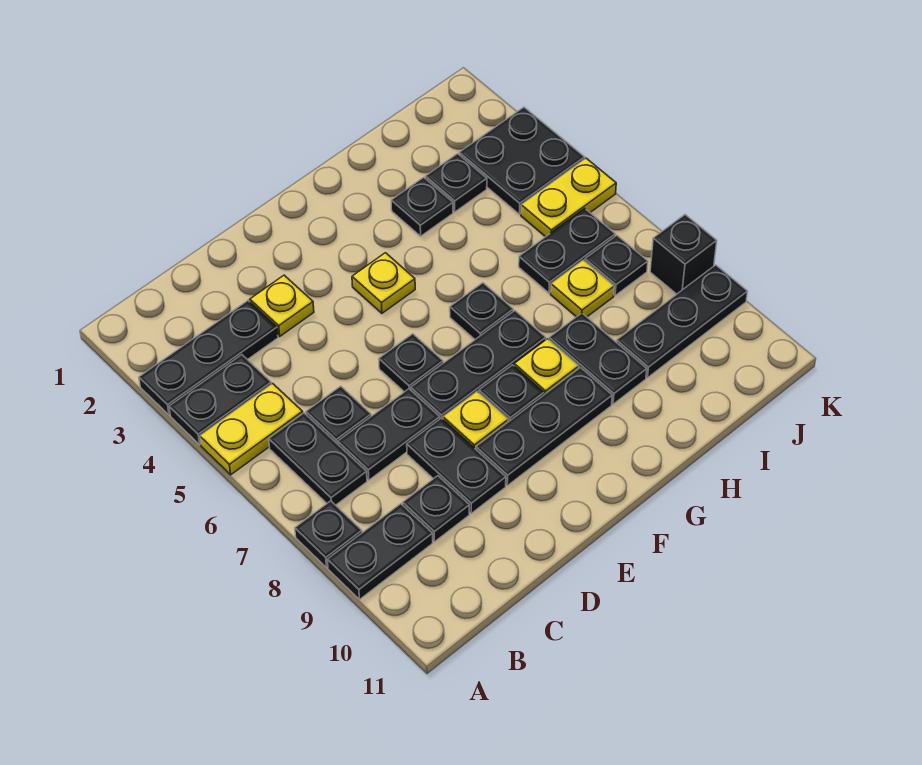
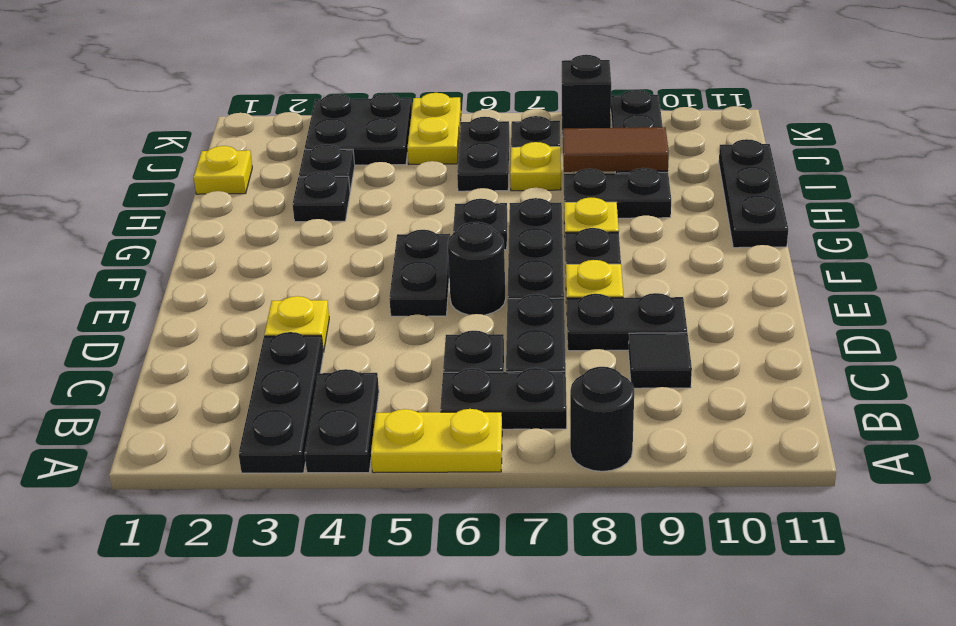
yellow plate A5:B5 level 1 -> yellow plate A5:A6 level 1
black plate A8 level 1 -> black round brick A8 level 1
black plate A9:B9 level 1 -> black plate E5:F5 level 1
black plate C9 level 1 -> black tile C9 level 1
black plate E6 level 1 -> black round brick E6 level 1
black plate E9:G9 level 1 -> black plate G11:I11 level 1
yellow plate F4 level 1 -> yellow plate I1 level 1
none -> brown tile I8:I9 level 2

